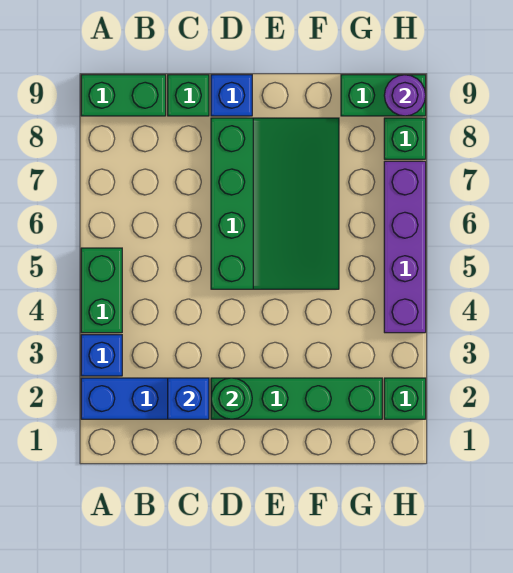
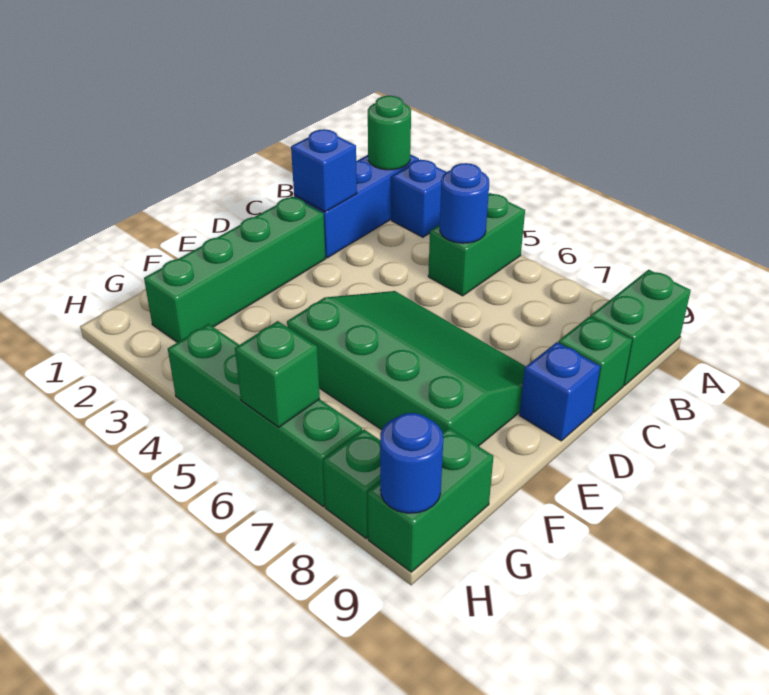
green brick A4:A5 level 1 -> green brick A5:B5 level 1
none -> blue round brick B5 level 2
green round brick D2 level 2 -> green round brick A2 level 2
green slope D5:F8 level 1 top D -> green slope D5:F8 level 1 top F
green brick H2 level 1 -> green brick H6 level 2
purple brick H4:H7 level 1 -> green brick H4:H7 level 1
purple round brick H9 level 2 -> blue round brick H9 level 2

